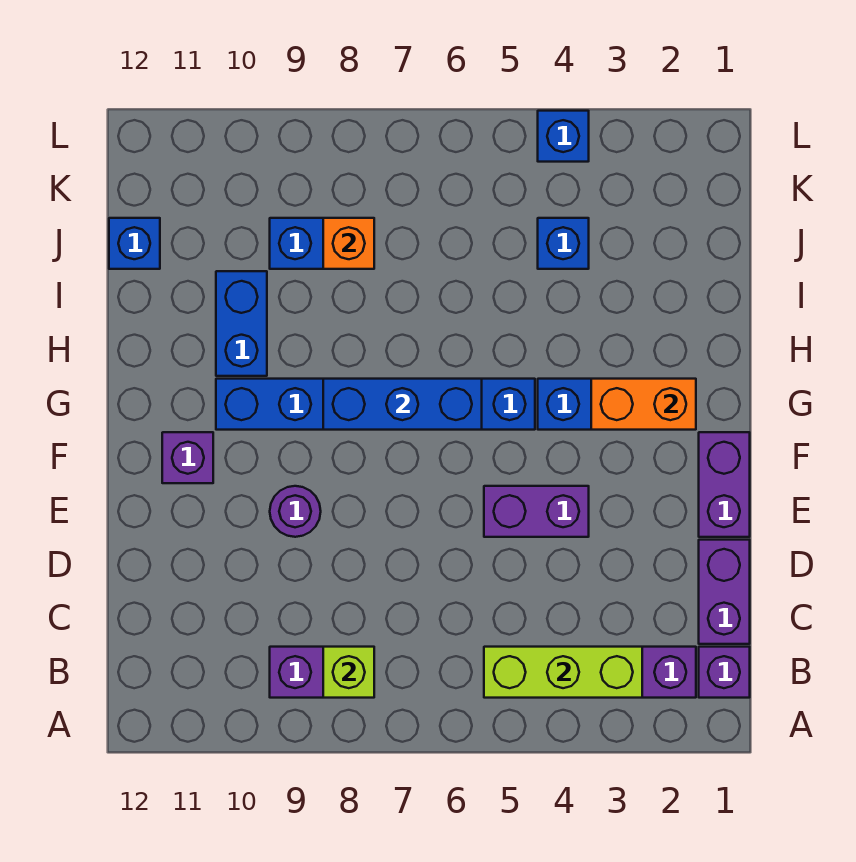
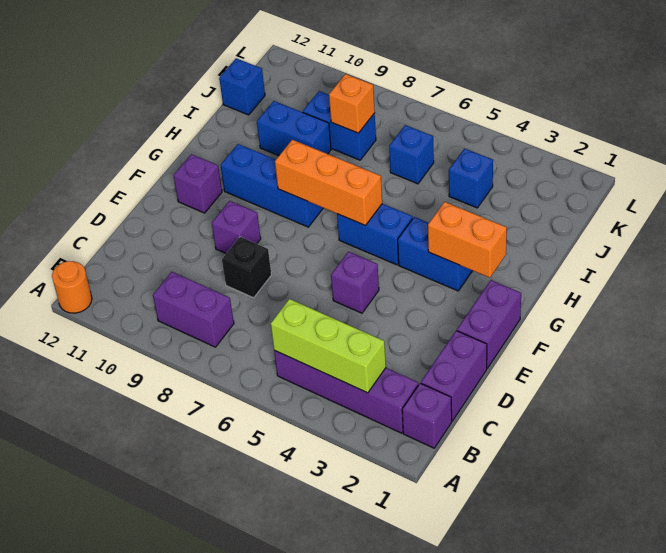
none -> orange round brick A12 level 1
lime brick B8 level 2 -> none
none -> black brick D8 level 1
purple brick E4:E5 level 1 -> purple brick E5 level 1
purple round brick E9 level 1 -> purple brick E9 level 1
blue brick G6:G8 level 2 -> orange brick G6:G8 level 2
blue brick H10:I10 level 1 -> blue brick I9:I10 level 1
blue brick L4 level 1 -> blue brick J6 level 1

